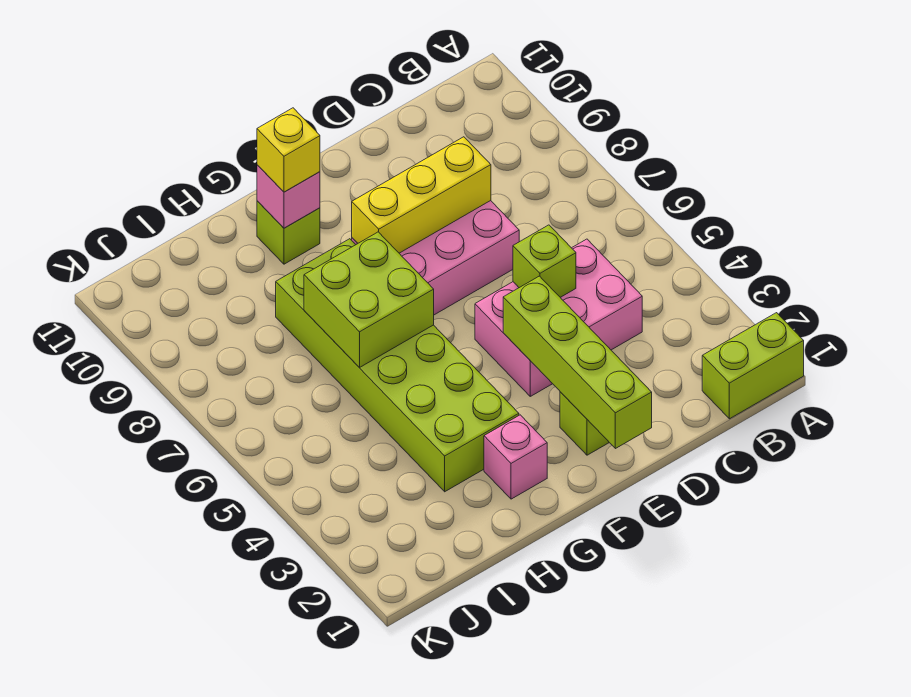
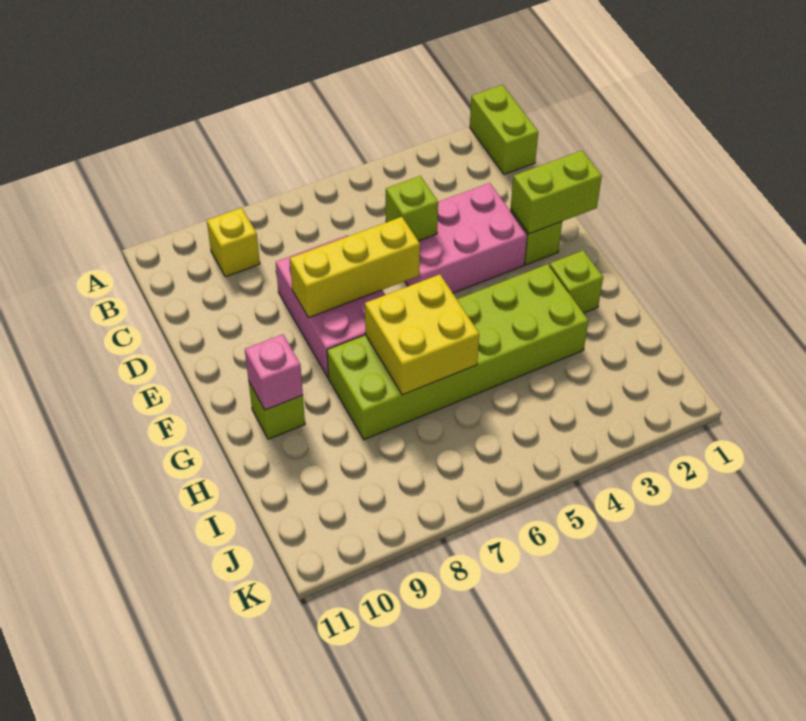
pink brick C4:E5 level 1 -> pink brick D3:E5 level 1
yellow brick D8:F8 level 2 -> yellow brick E6:E8 level 2
lime brick E1:E4 level 2 -> lime brick E1:E2 level 2
pink brick G2 level 1 -> lime brick G2 level 1
lime brick G6:H7 level 2 -> yellow brick G6:H7 level 2
yellow brick G10 level 3 -> yellow brick B9 level 1

